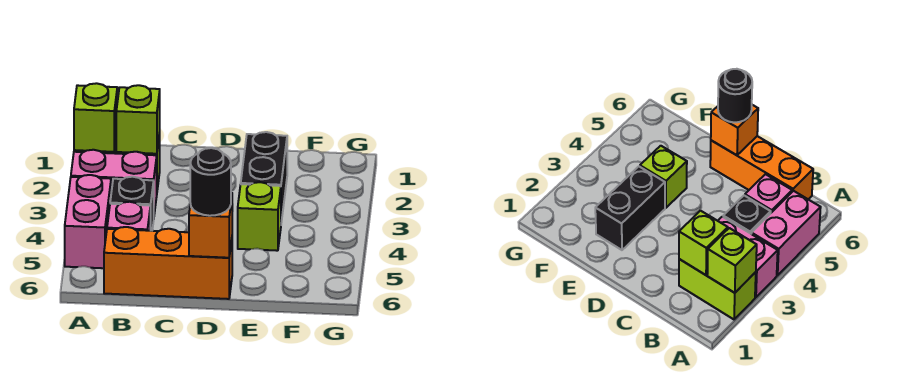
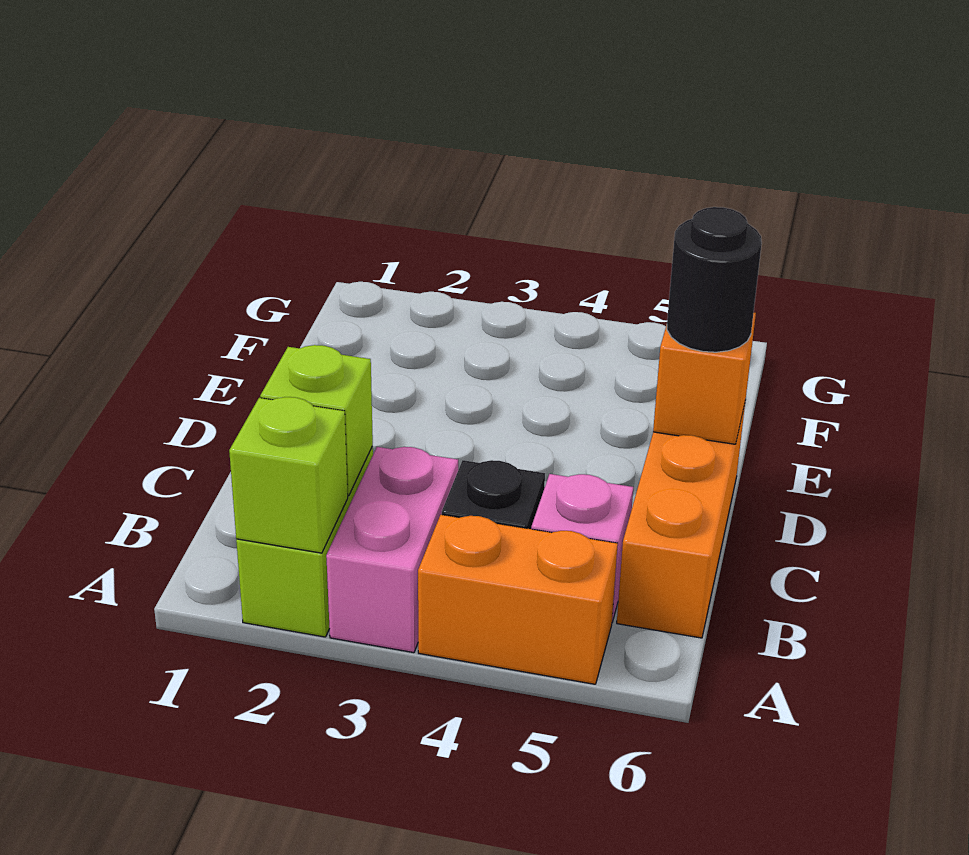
pink brick A4:A5 level 1 -> orange brick A4:A5 level 1
black brick E2:E3 level 1 -> none
lime brick E4 level 1 -> none

